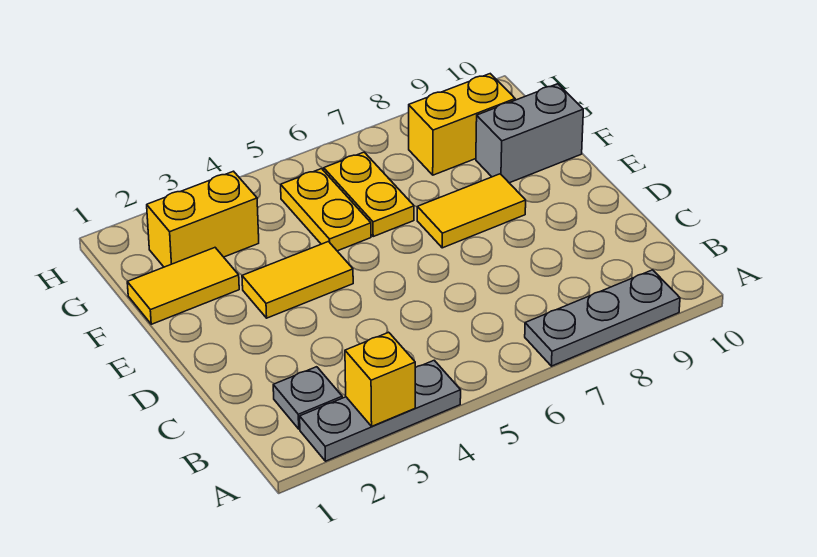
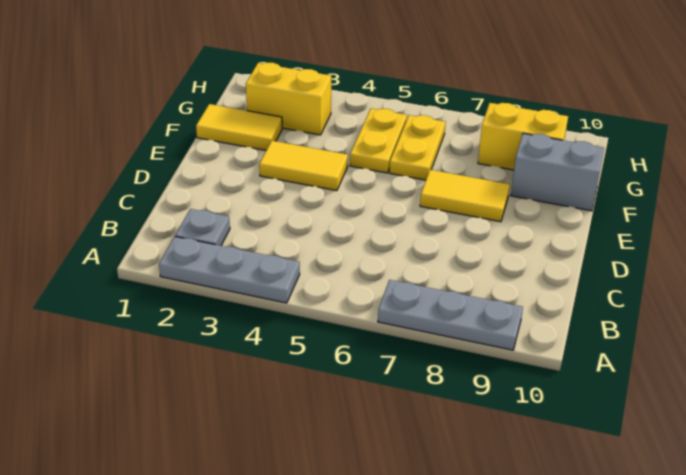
yellow brick A3 level 2 -> none

